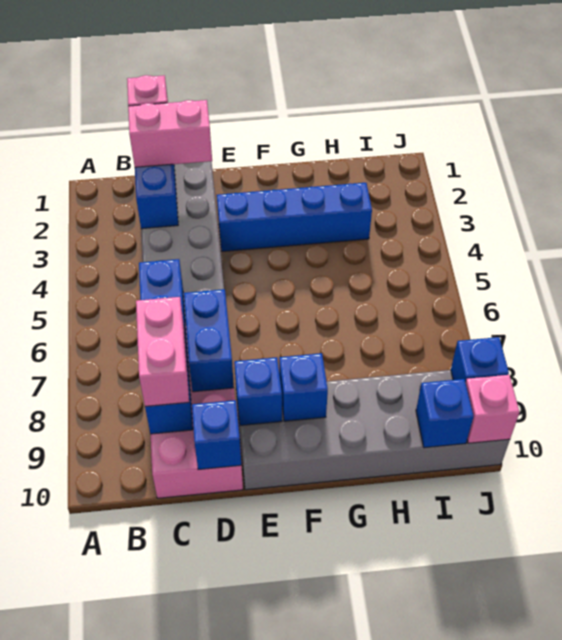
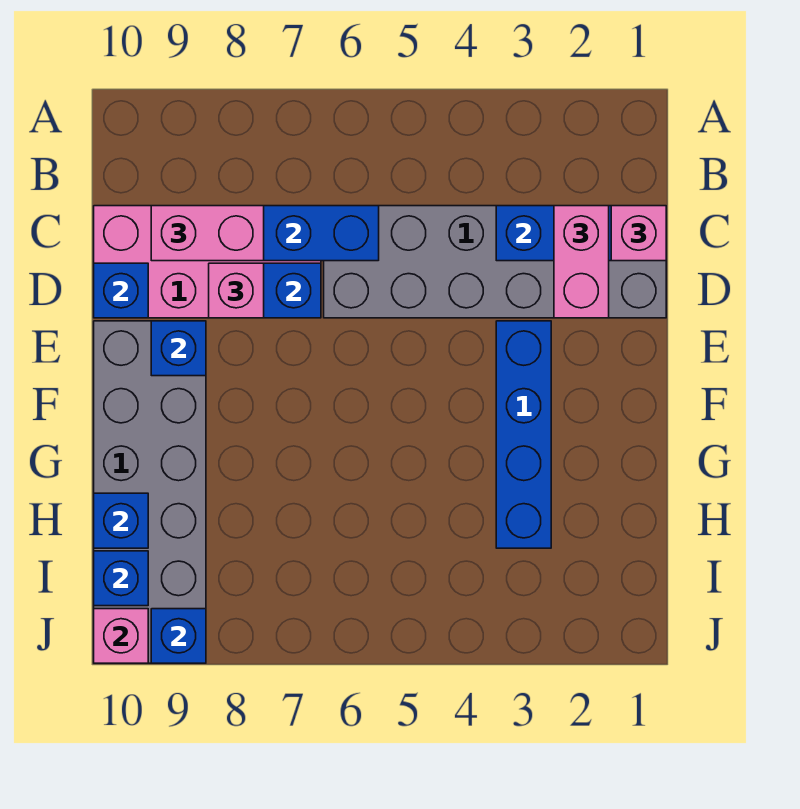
none -> pink brick D8 level 3
blue brick F9 level 2 -> blue brick H10 level 2

